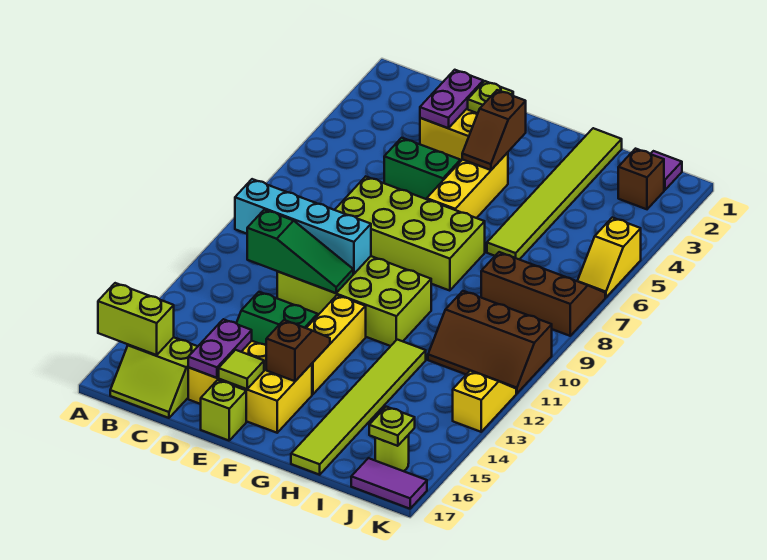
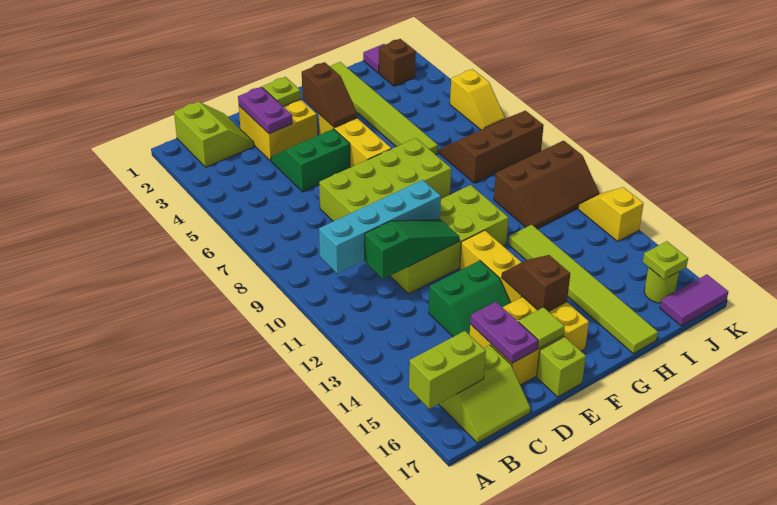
none -> lime slope B1:C2 level 1 top B

